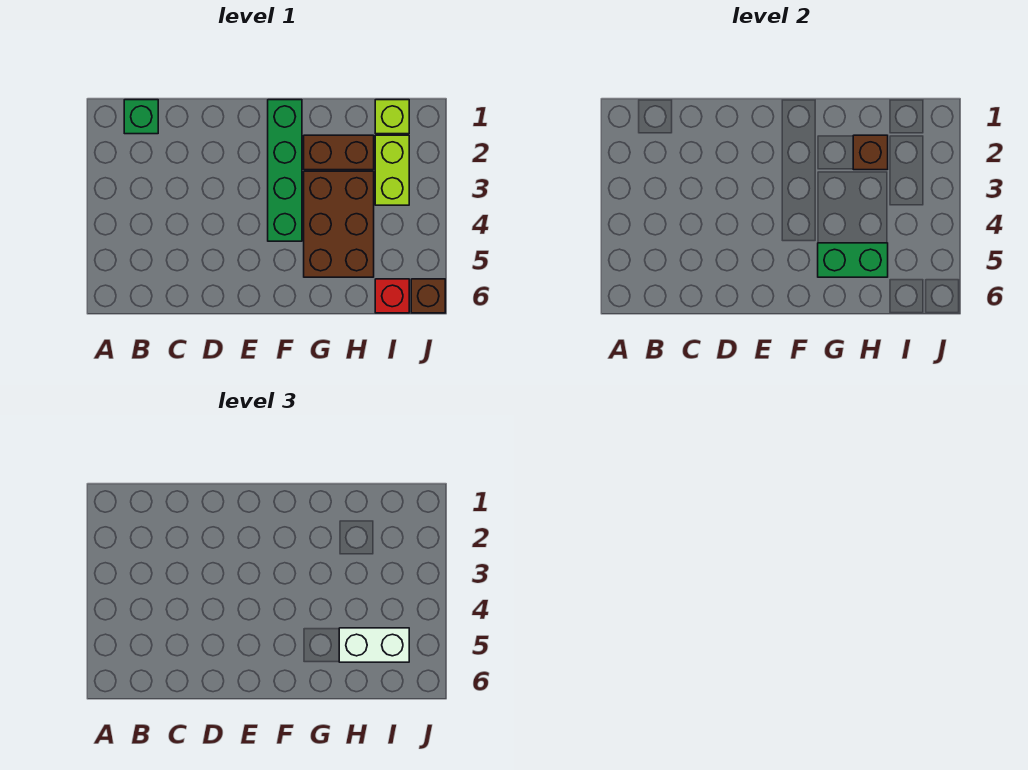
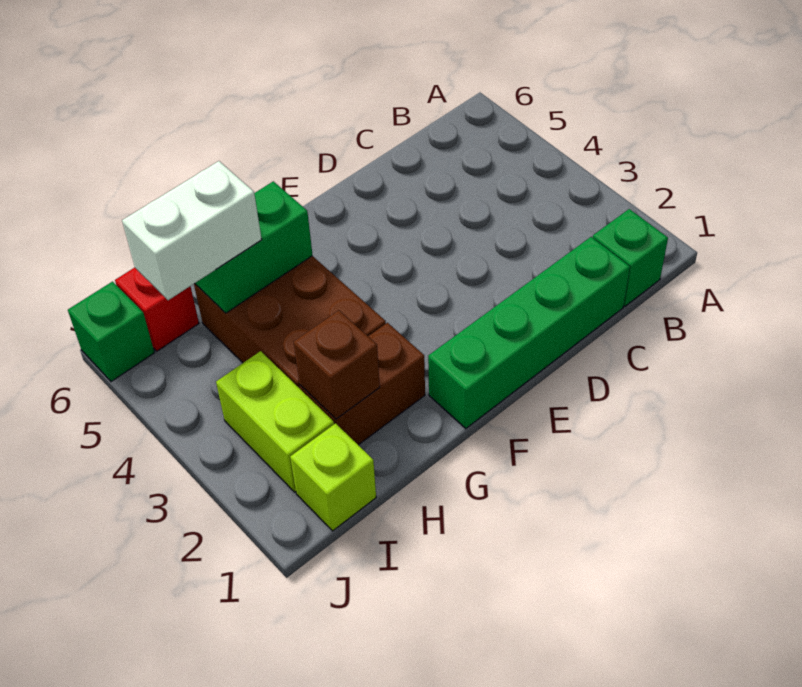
green brick F1:F4 level 1 -> green brick C1:F1 level 1
brown brick J6 level 1 -> green brick J6 level 1

